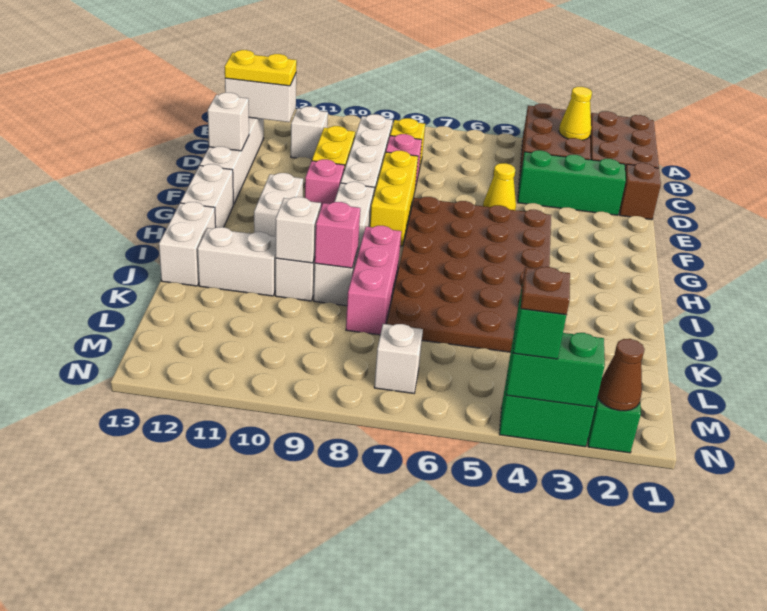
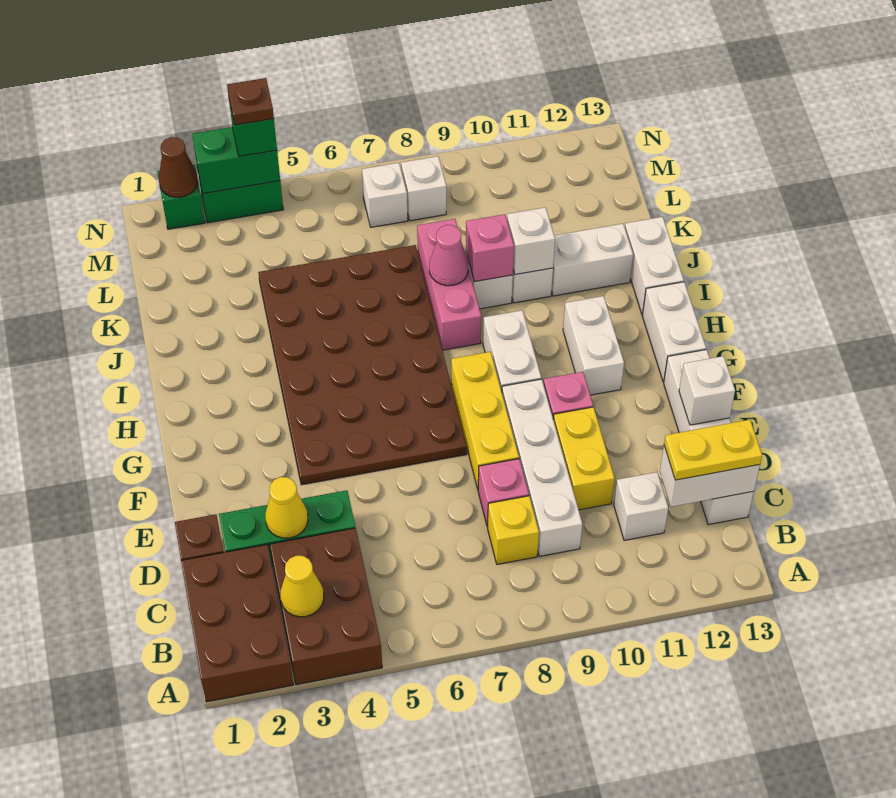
yellow cone E5 level 1 -> yellow cone D3 level 2
none -> pink cone J8 level 2
none -> white brick M8 level 1

